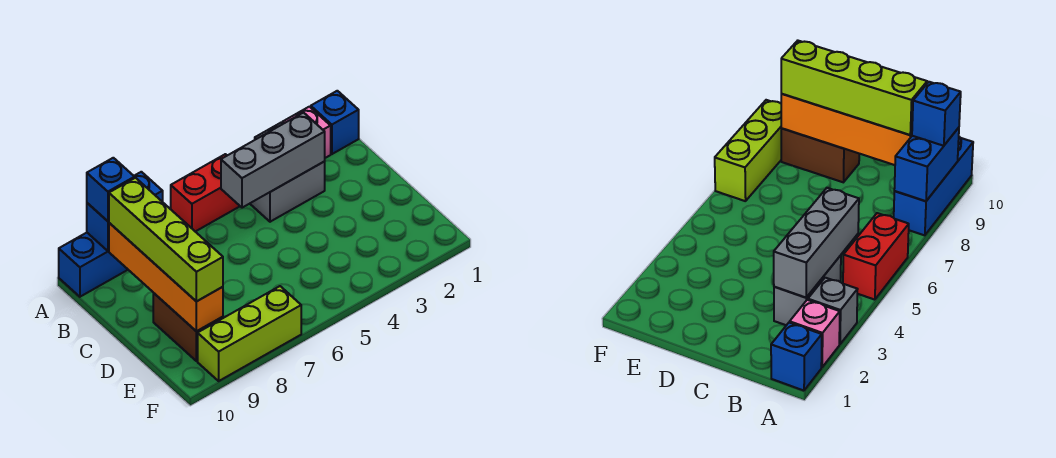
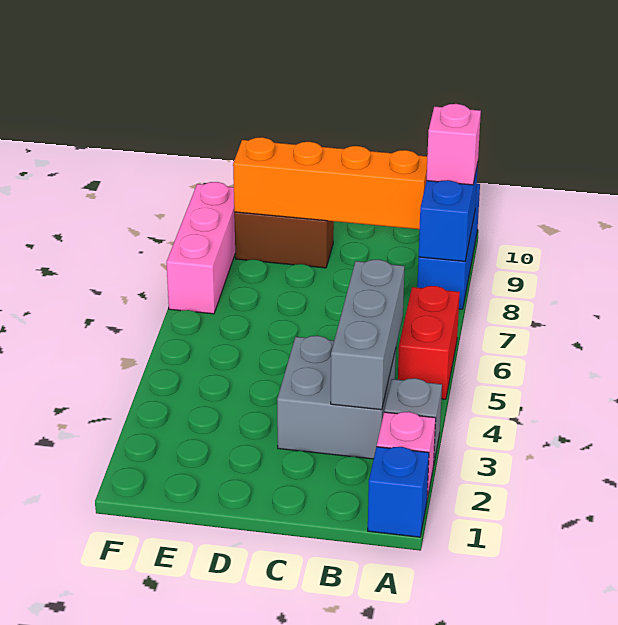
blue brick A9 level 3 -> pink brick A9 level 3
grey brick B3:B4 level 1 -> grey brick B3:C4 level 1
lime brick B9:E9 level 3 -> none
lime brick F7:F9 level 1 -> pink brick F7:F9 level 1

